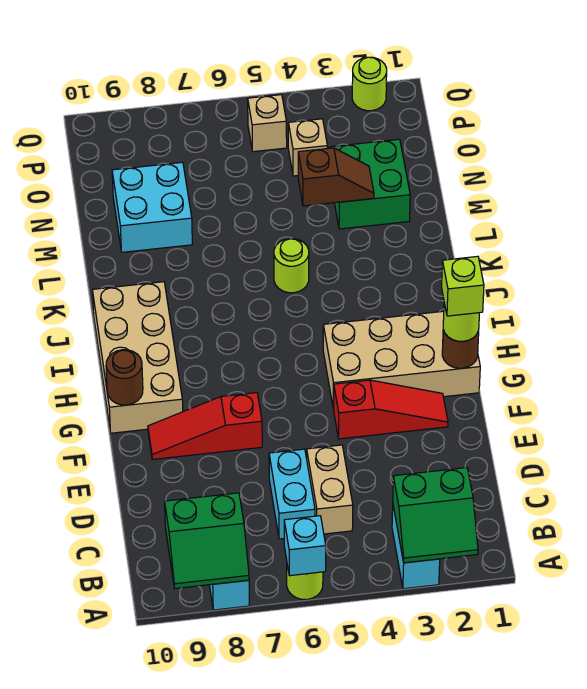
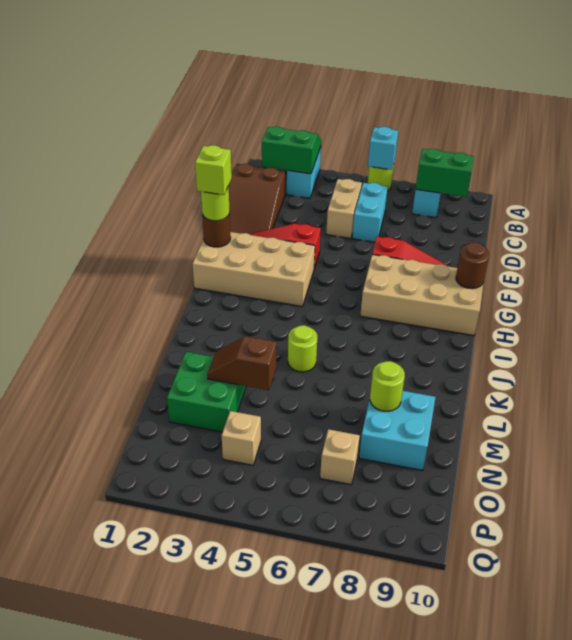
none -> brown slope C1:E2 level 1 top C
tan brick G9:J10 level 1 -> tan brick G7:H10 level 1
tan brick P5 level 1 -> tan brick O7 level 1
lime round brick Q2 level 1 -> lime round brick M8 level 2

